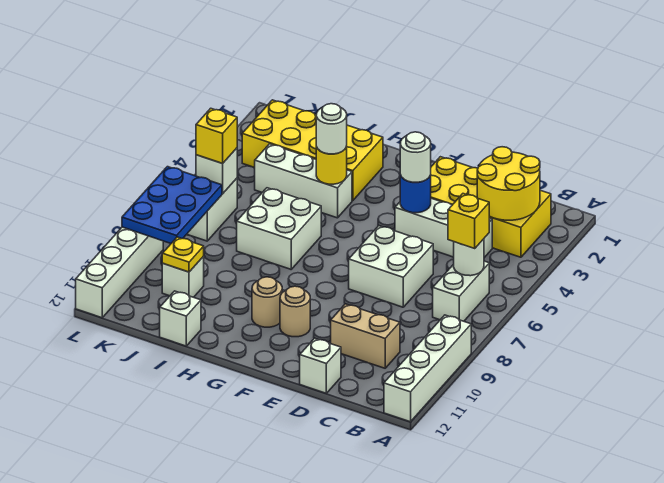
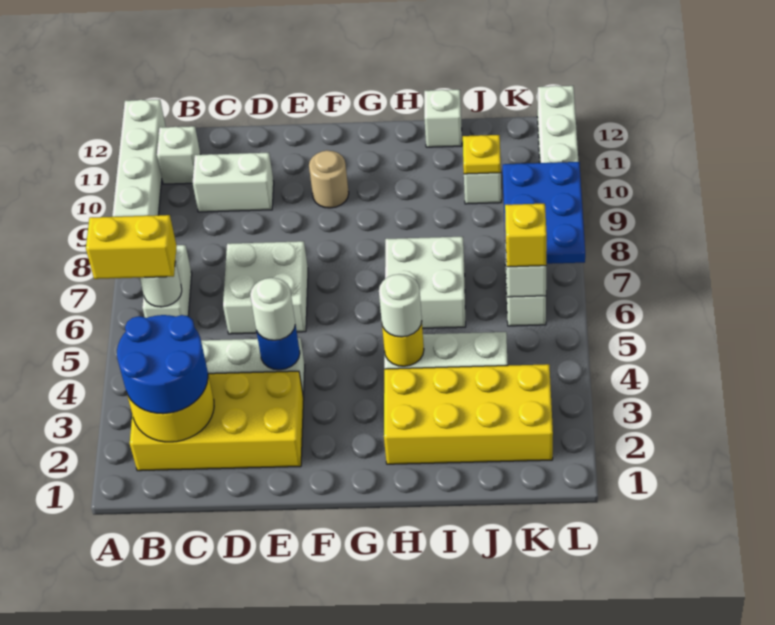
none -> blue round brick B2:C3 level 3
yellow brick B6 level 3 -> yellow brick A6:B6 level 3
tan brick C10:D10 level 1 -> white brick C10:D10 level 1
white brick D12 level 1 -> white brick B11 level 1
tan round brick G10 level 1 -> none

